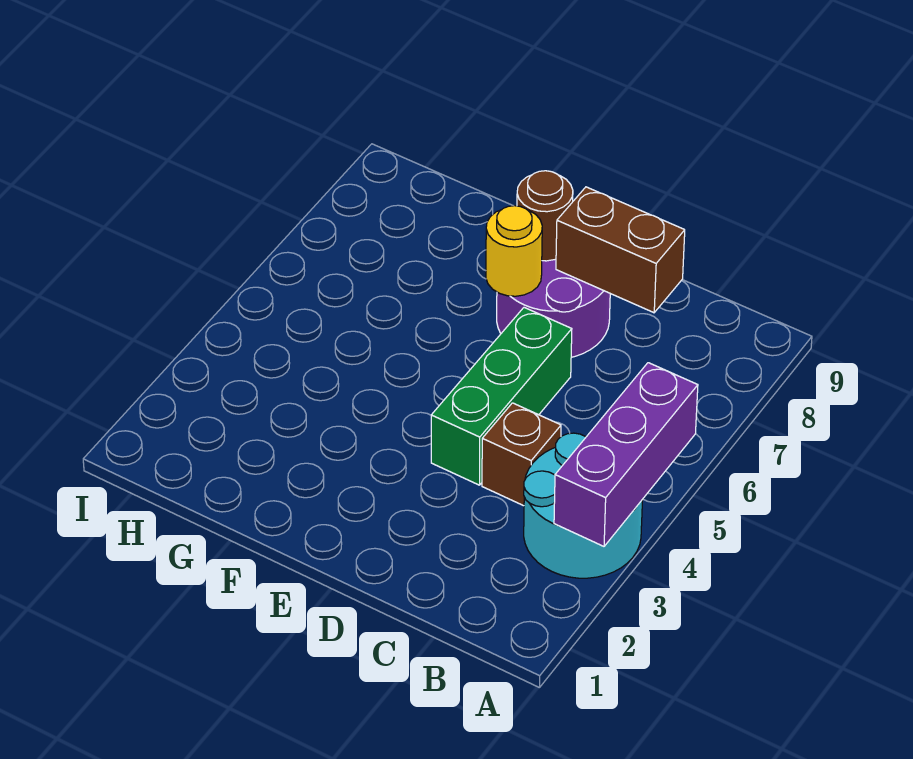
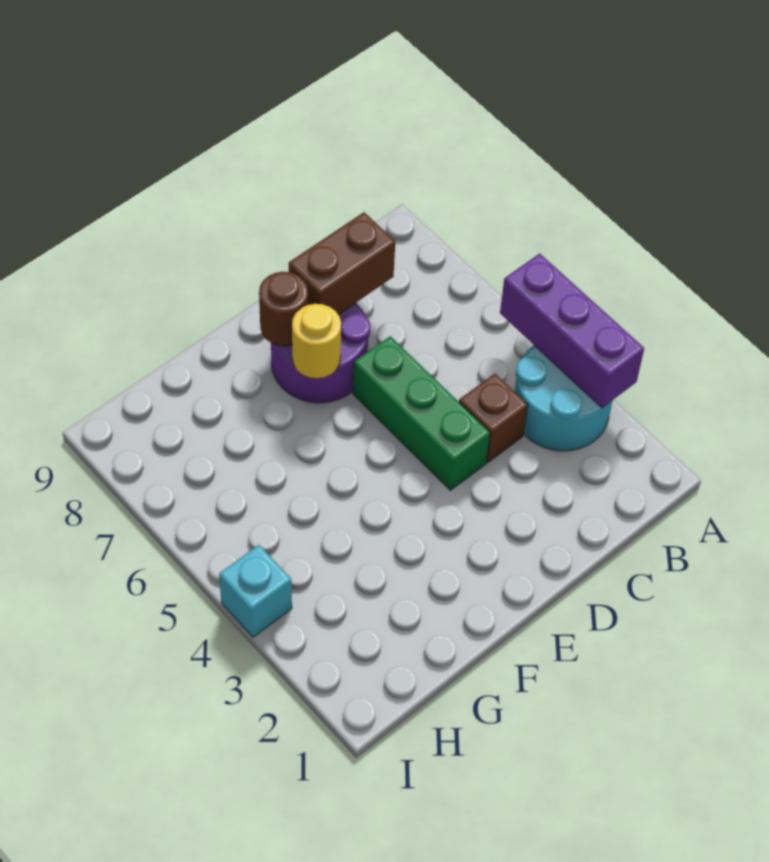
none -> cyan brick I4 level 1

